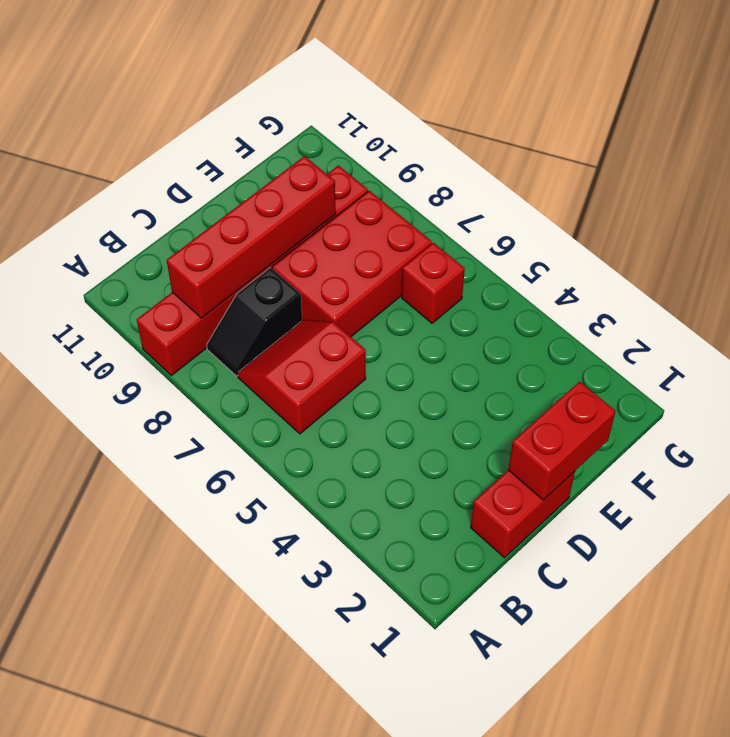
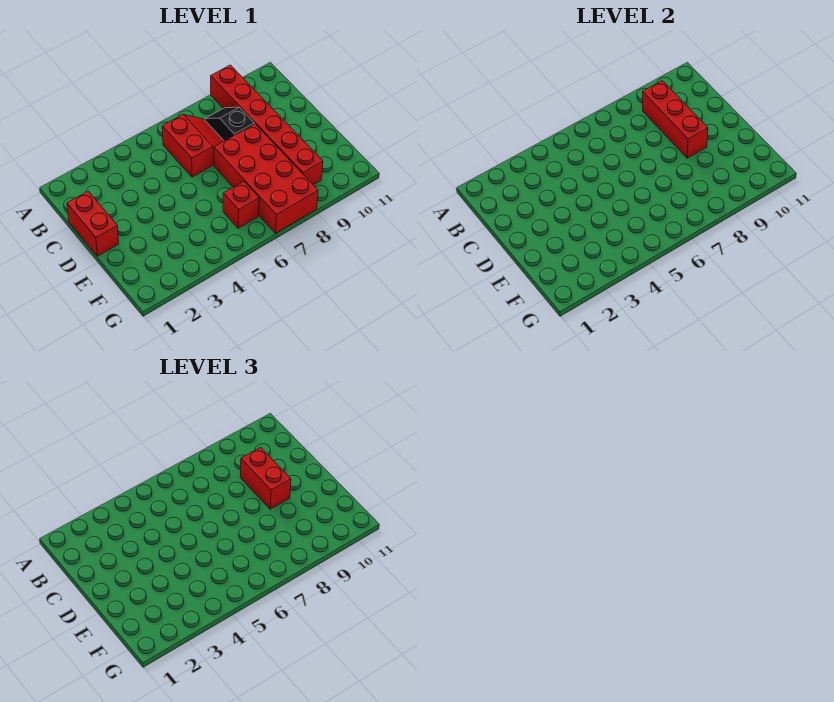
red brick B9:E9 level 2 -> red brick B9:D9 level 2
red brick D1:E1 level 2 -> red brick C9:D9 level 3
red brick D7:F8 level 1 -> red brick D7:G8 level 1

